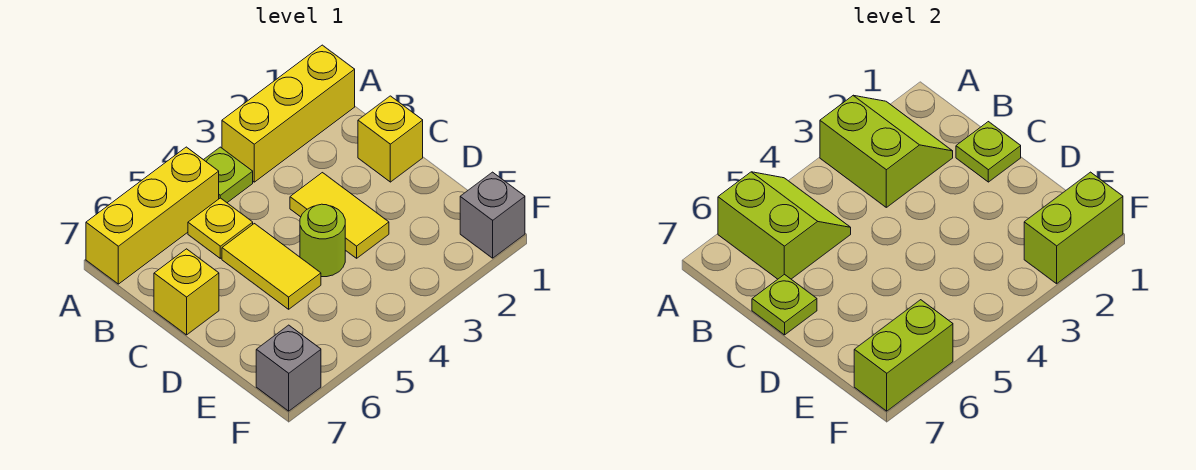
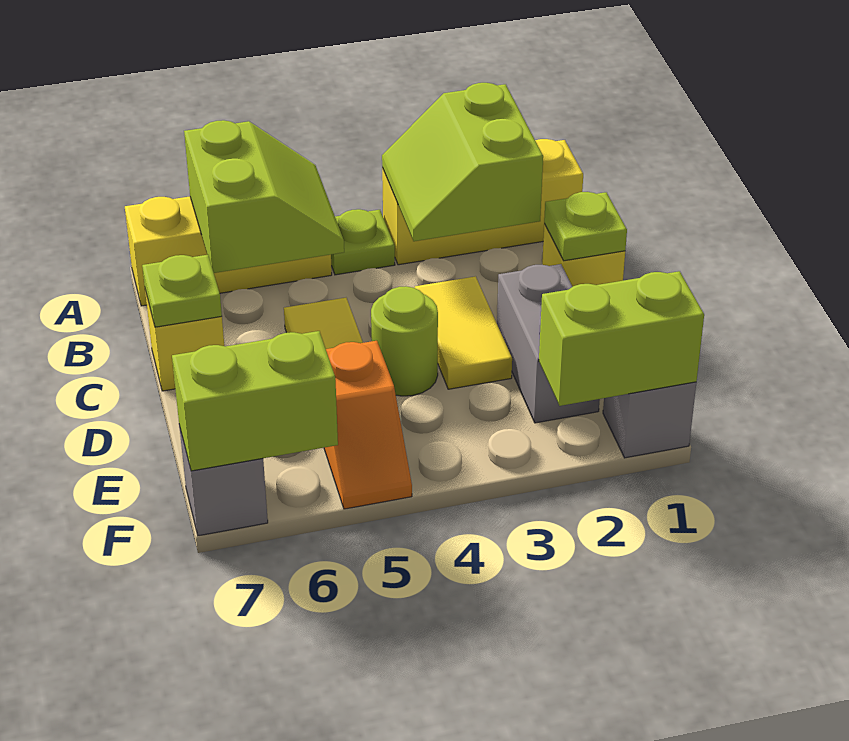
lime slope A2:B3 level 2 top 3 -> lime slope A2:B3 level 2 top 2
yellow plate B5 level 1 -> none
none -> grey brick D2:E2 level 1
none -> orange slope E5:F5 level 1 top E

